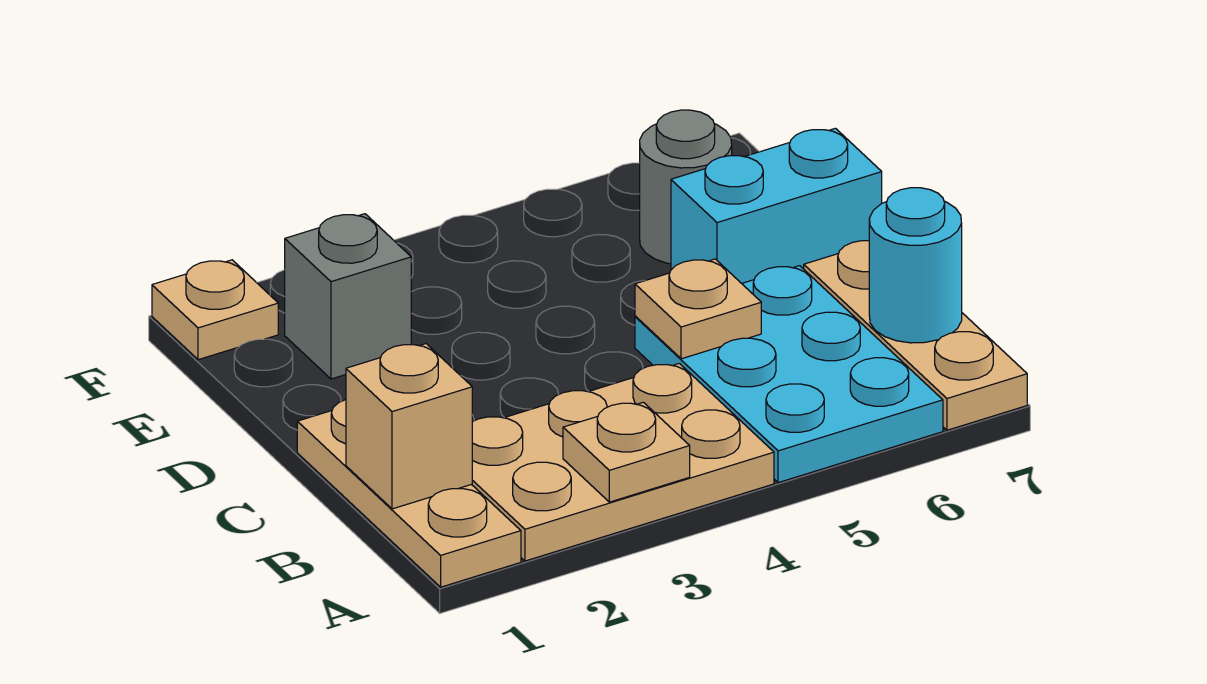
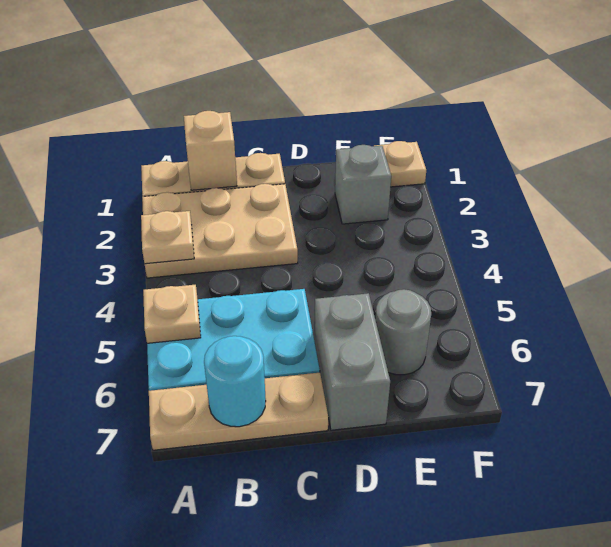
tan plate A2:B4 level 1 -> tan plate A2:C3 level 1
tan plate C5 level 2 -> tan plate A5 level 2
cyan brick D6:D7 level 1 -> grey brick D6:D7 level 1

